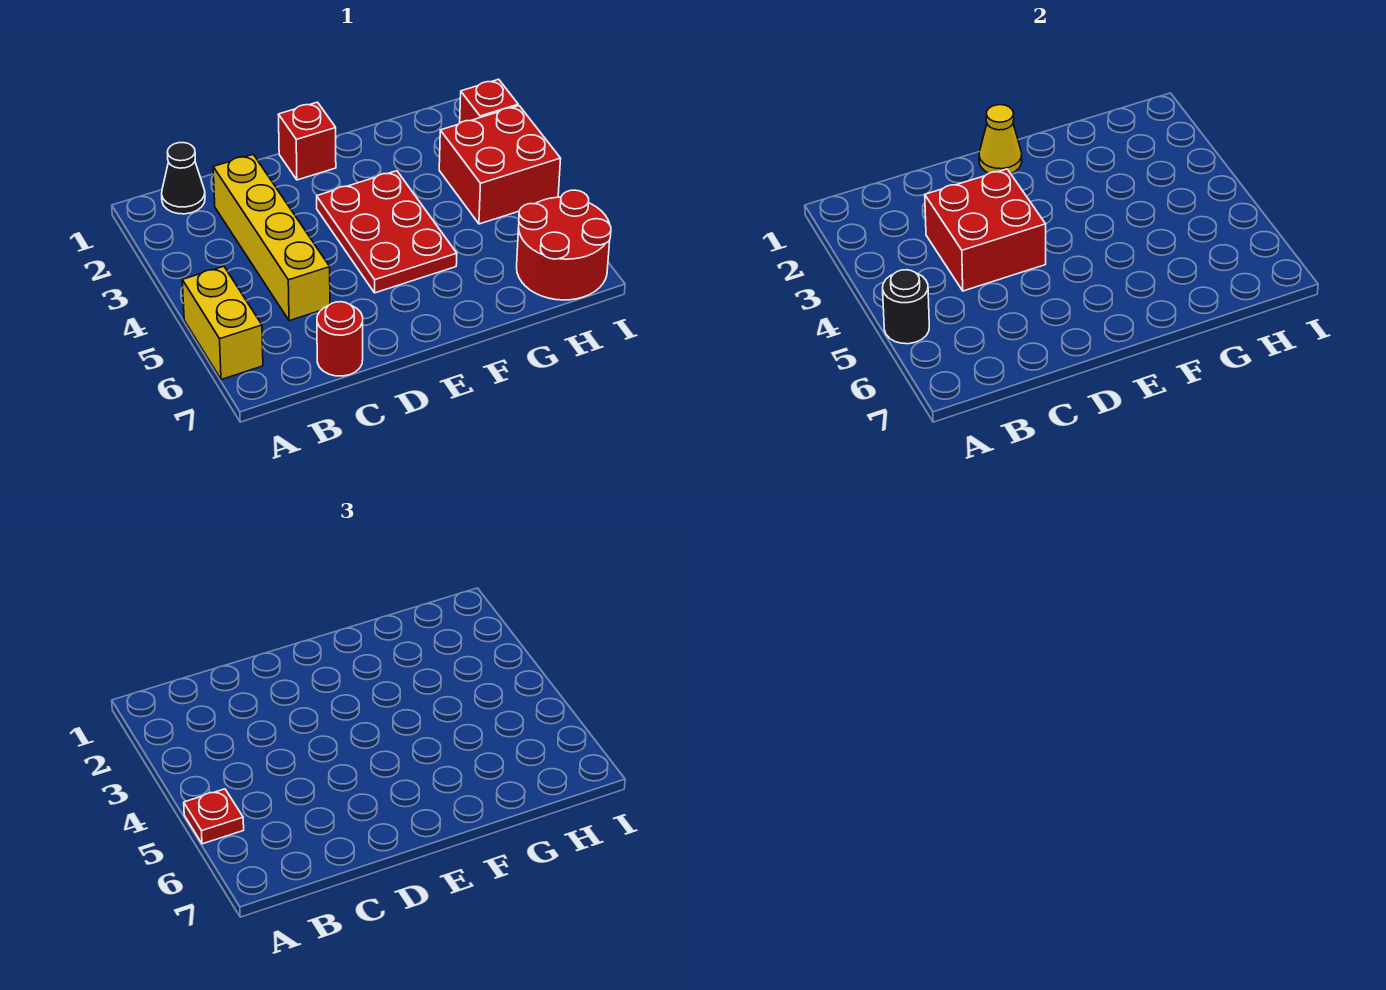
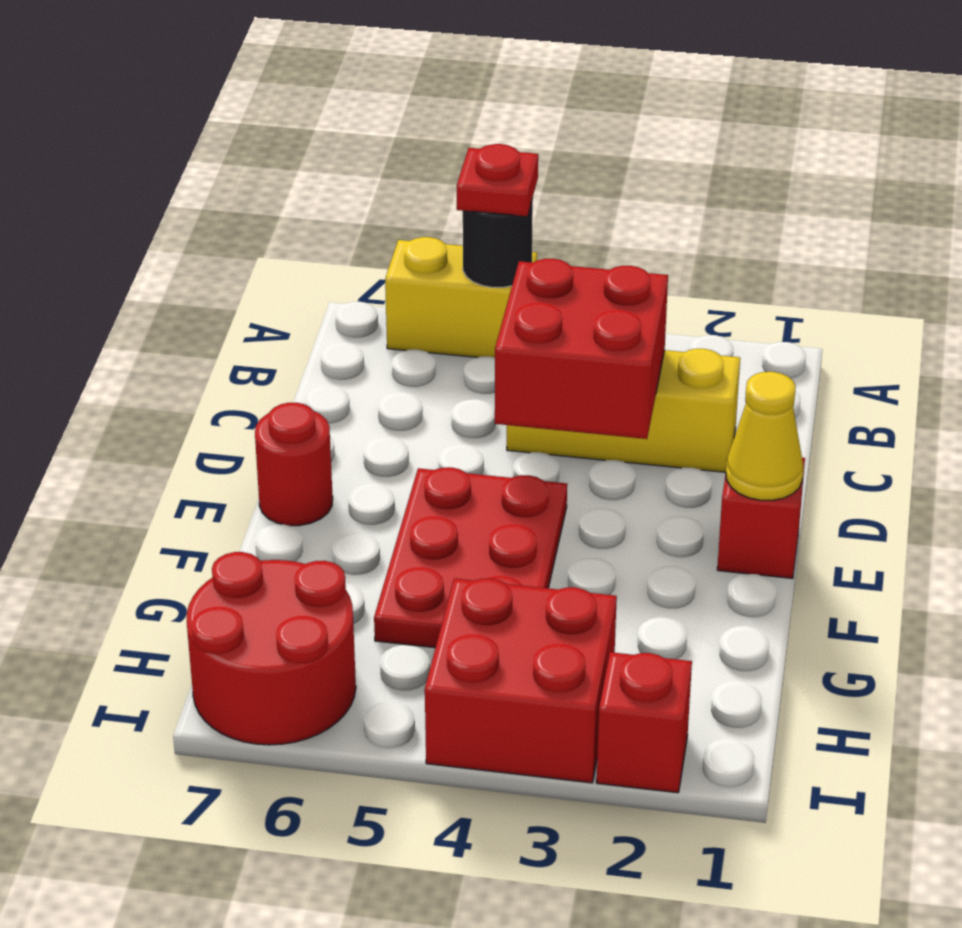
black cone B1 level 1 -> none
yellow brick C2:C5 level 1 -> yellow brick C2:C4 level 1
red round brick C7 level 1 -> red round brick E7 level 1
red plate E3:F5 level 1 -> red plate E4:G5 level 1

